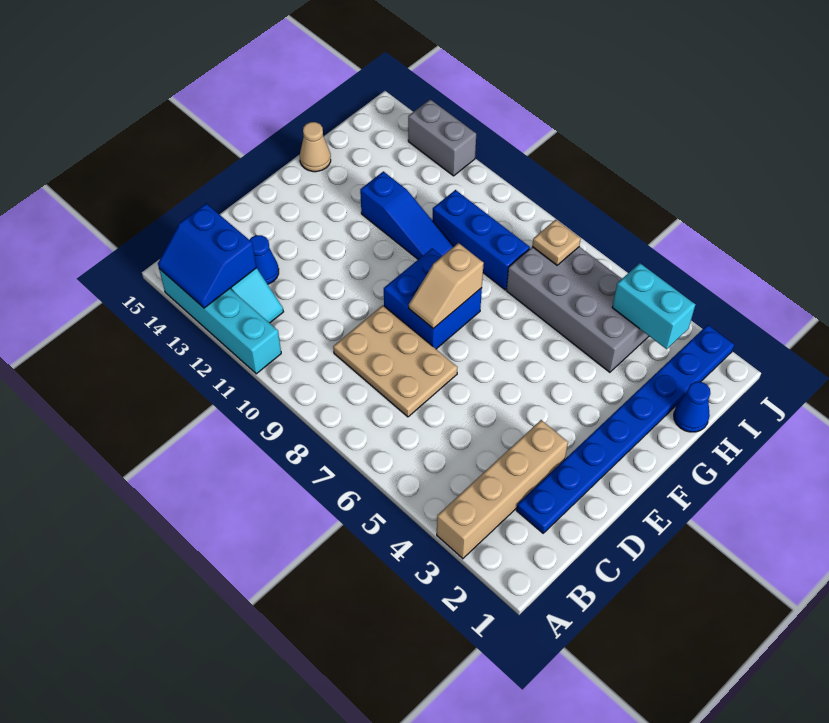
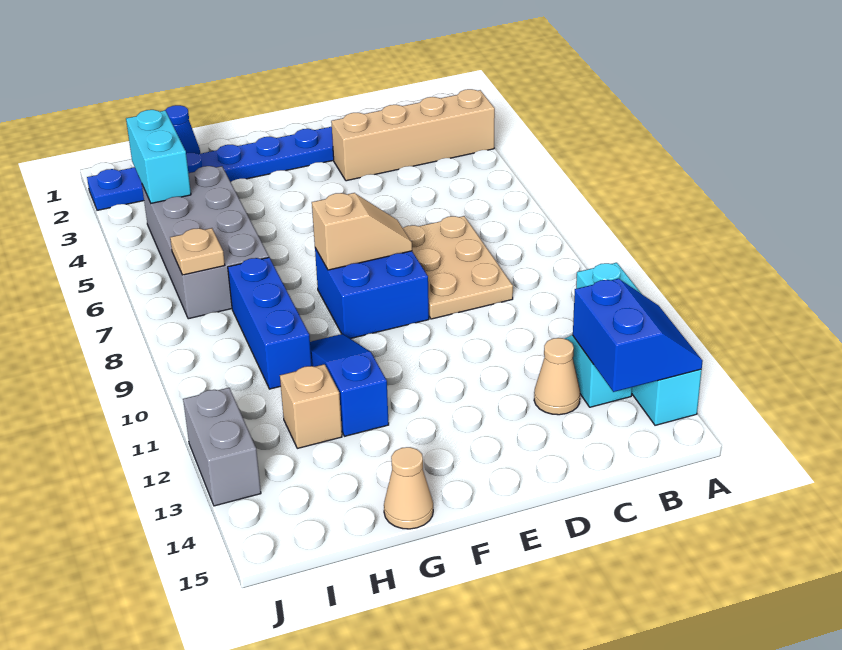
blue cone C13 level 1 -> tan cone C13 level 1
none -> tan brick H12 level 1

